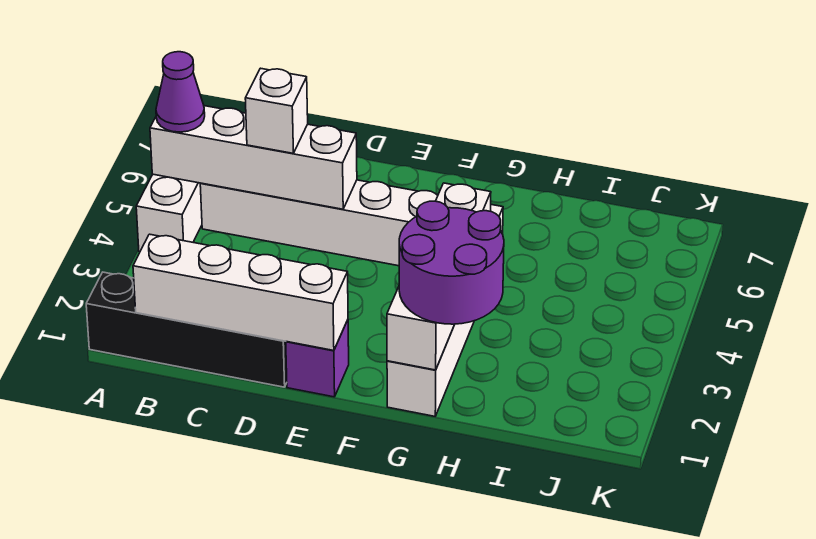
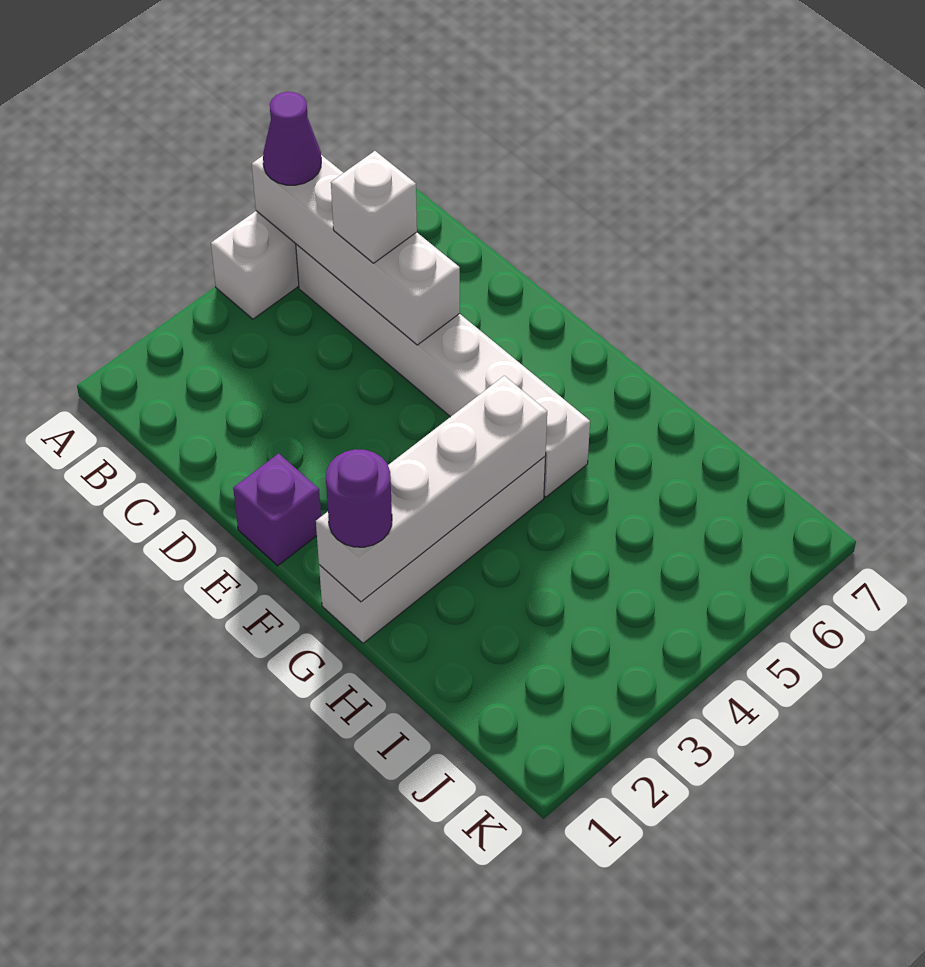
black brick A1:D1 level 1 -> none
white brick B1:E1 level 2 -> none
purple round brick G1:H2 level 3 -> purple round brick G1 level 3

